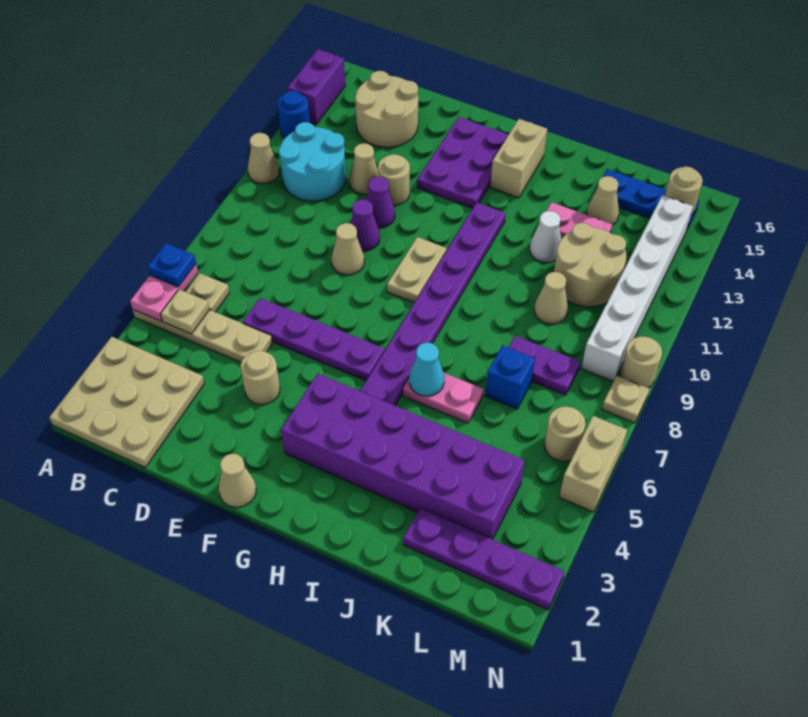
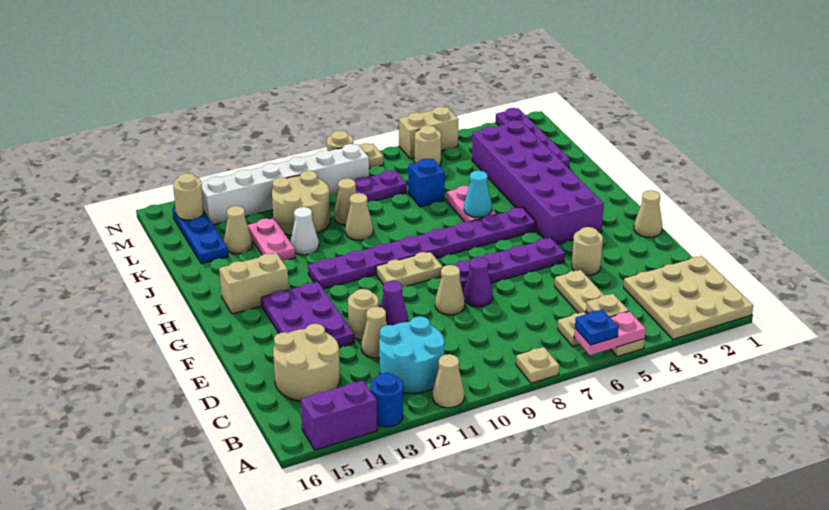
none -> tan plate A8 level 1
purple plate D6:G6 level 1 -> purple plate F5:F8 level 1
purple cone E10 level 1 -> purple cone E8 level 1
purple plate F13:G15 level 1 -> purple plate E13:G14 level 1
none -> tan cone J10 level 1
purple plate K8:L8 level 1 -> purple plate L8:L9 level 1

